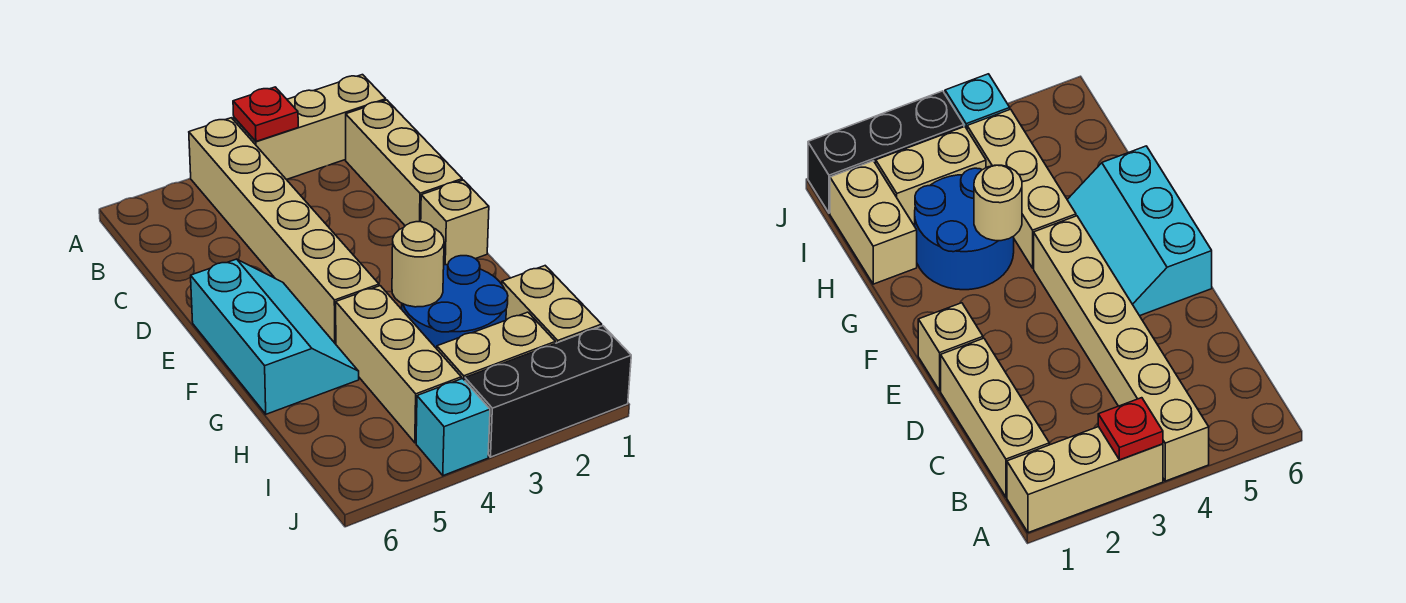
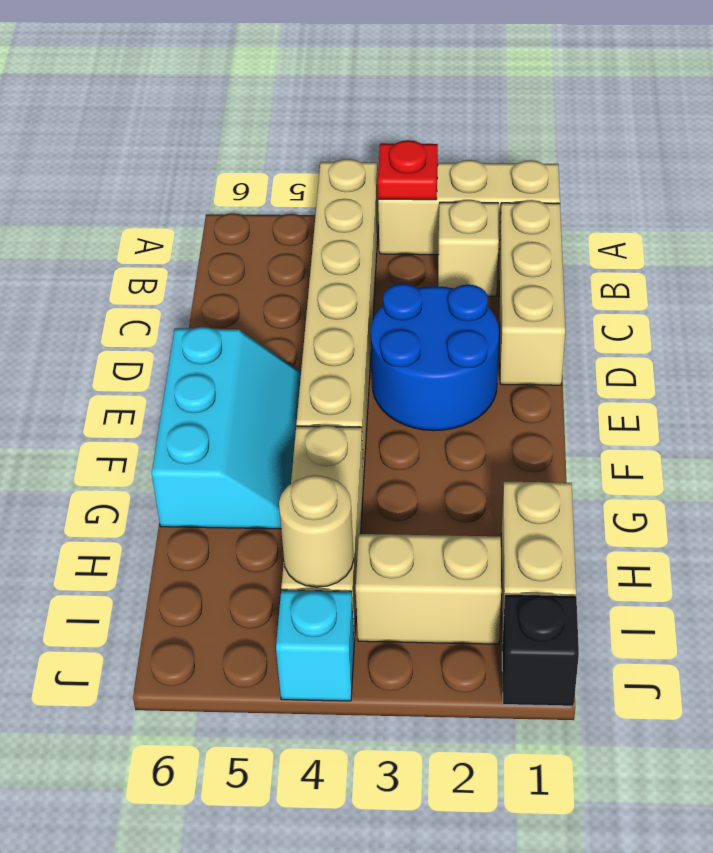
tan brick E1 level 1 -> tan brick B2 level 1
blue round brick G2:H3 level 1 -> blue round brick D2:E3 level 1
tan round brick G3 level 2 -> tan round brick I4 level 2
black brick J1:J3 level 1 -> black brick J1 level 1

